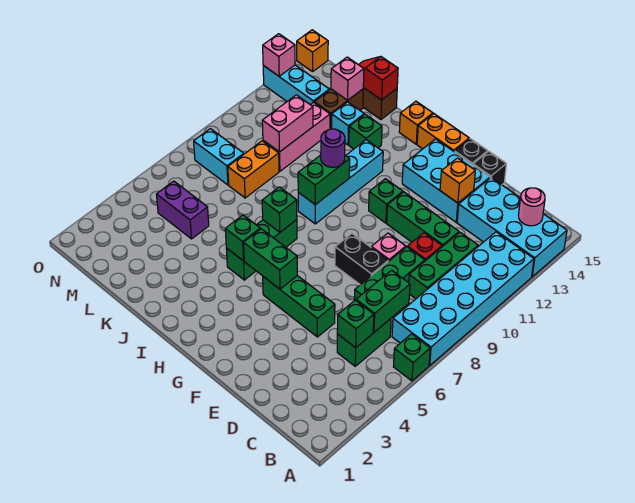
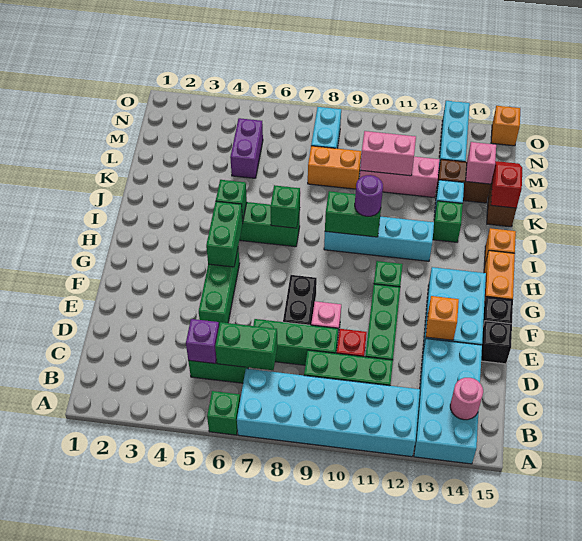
green brick C5 level 2 -> purple brick C5 level 2
pink brick O13 level 2 -> none

